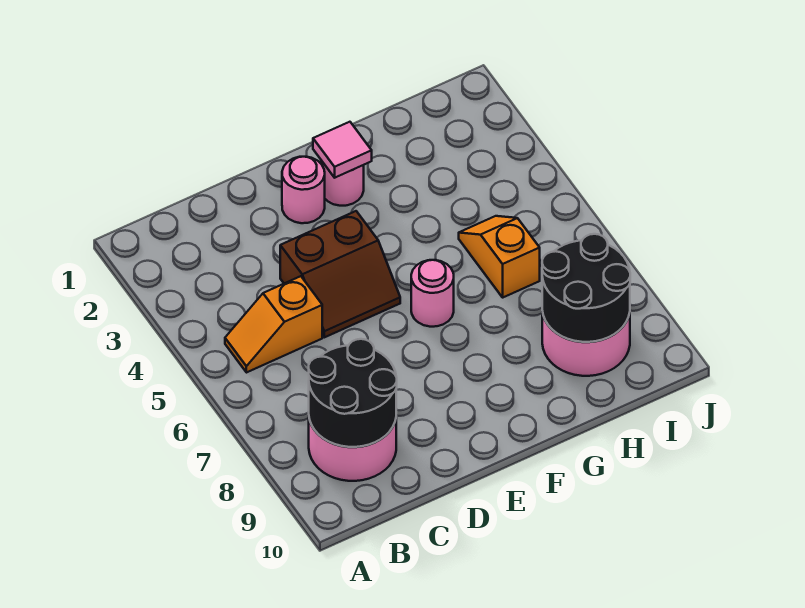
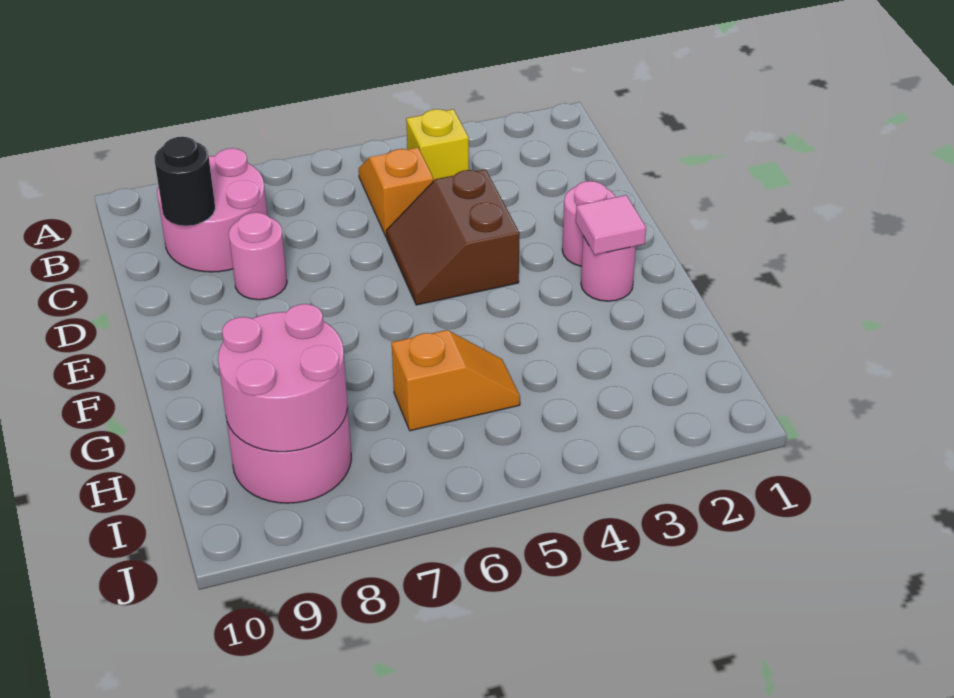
none -> yellow brick B4 level 1
black round brick B8:C9 level 2 -> black round brick C9 level 2
pink round brick F6 level 1 -> pink round brick D8 level 1
black round brick H8:I9 level 2 -> pink round brick H8:I9 level 2

